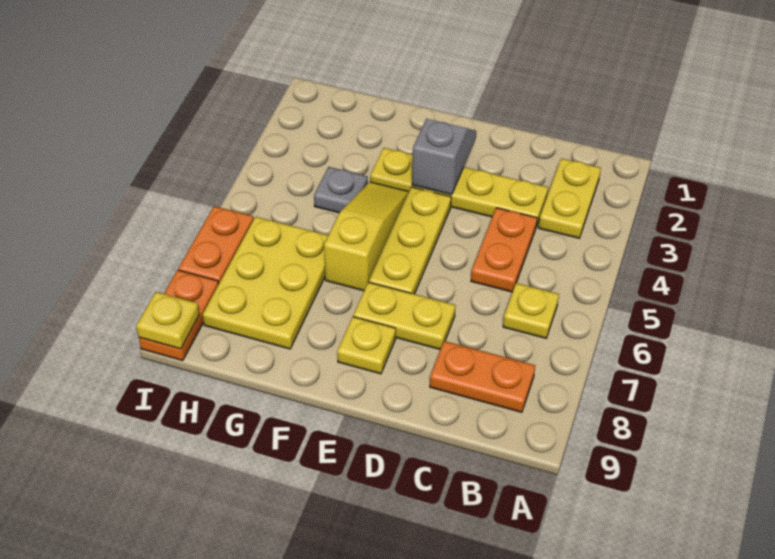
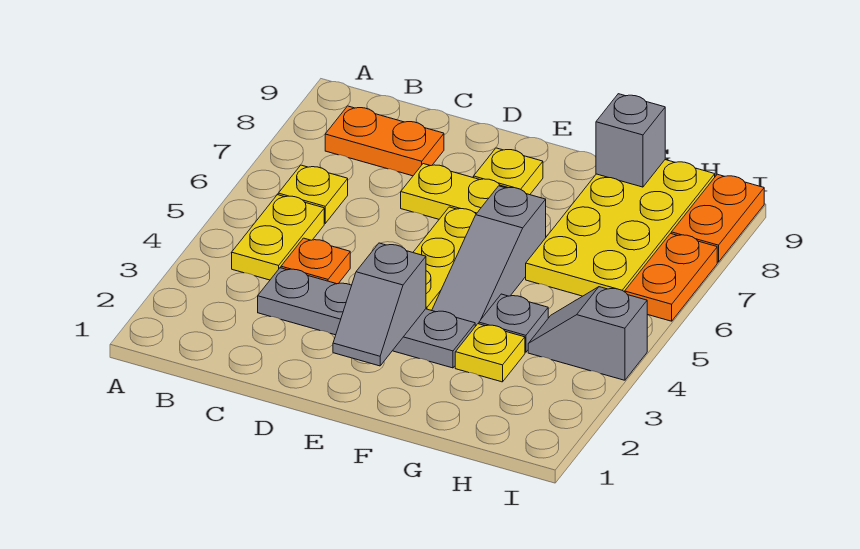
yellow plate B2:B3 level 1 -> yellow plate B4:B5 level 1
yellow plate C3:F3 level 1 -> grey plate C3:F3 level 1
orange plate C4:C5 level 1 -> orange plate C4 level 1
yellow slope F4:F6 level 1 top 6 -> grey slope F4:F6 level 1 top 6
yellow plate G6:H8 level 1 -> yellow plate G6:H9 level 1
none -> grey brick G9 level 2
none -> grey slope H4:I4 level 1 top I
yellow plate I9 level 2 -> yellow plate G3 level 1

